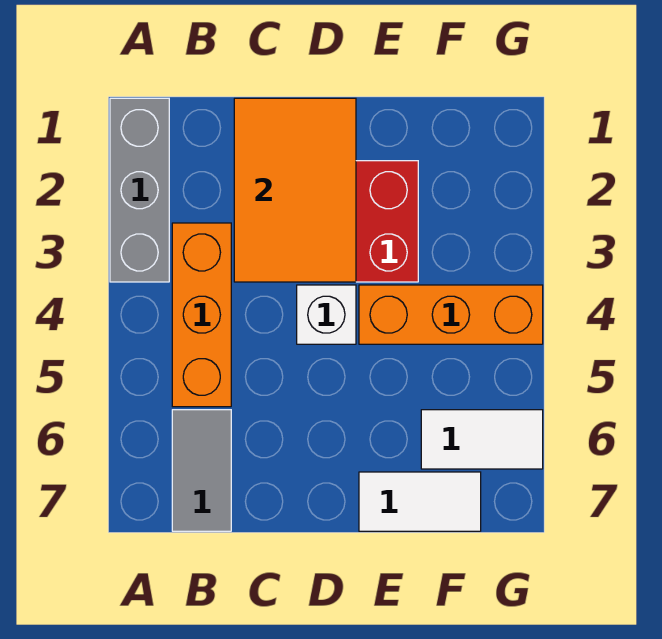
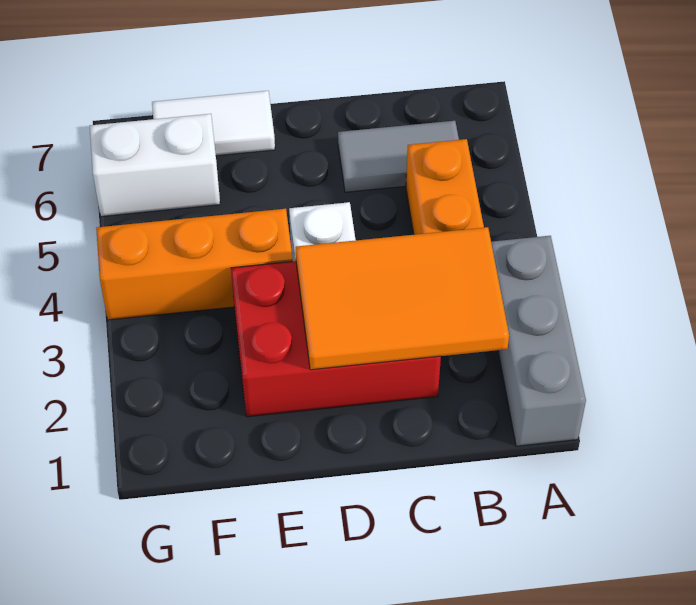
grey tile B6:B7 level 1 -> grey tile B6:C6 level 1
orange tile C1:D3 level 2 -> orange tile B2:D3 level 2
white tile F6:G6 level 1 -> white brick F6:G6 level 1

